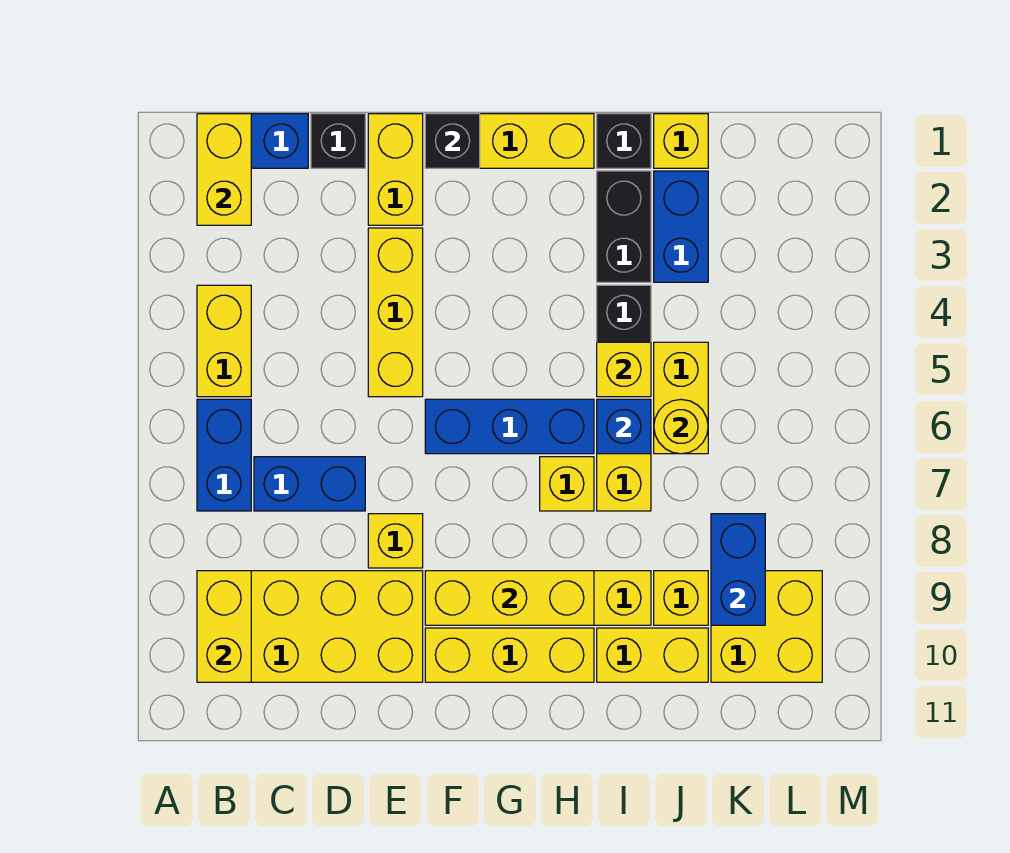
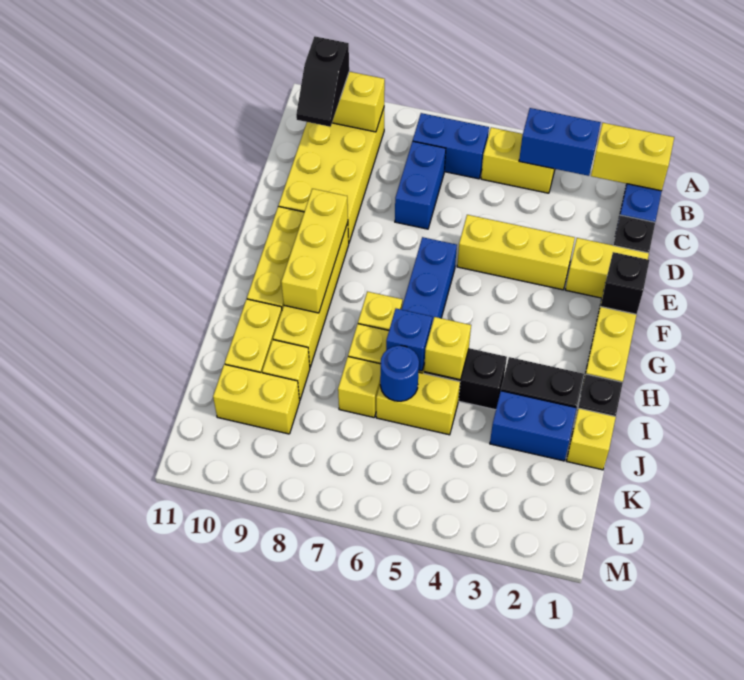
none -> black slope B10:C10 level 3 top B
yellow brick E8 level 1 -> yellow brick J7 level 1
yellow round brick J6 level 2 -> blue round brick J6 level 2
blue brick K8:K9 level 2 -> blue brick B3:B4 level 2
yellow brick K9:L10 level 1 -> yellow brick K9:K10 level 1

